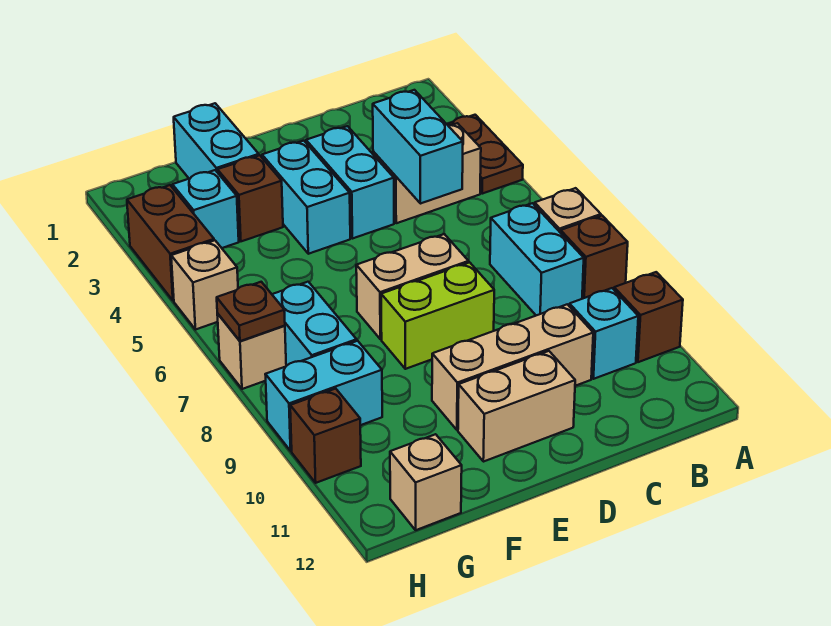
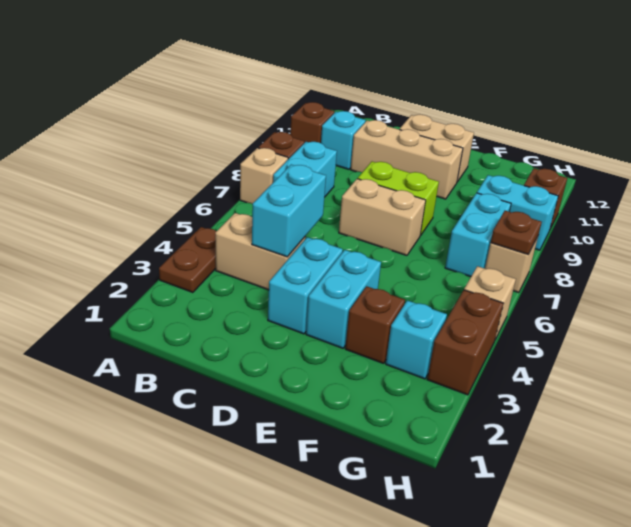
cyan brick F1:F2 level 1 -> none
tan brick G12 level 1 -> none

